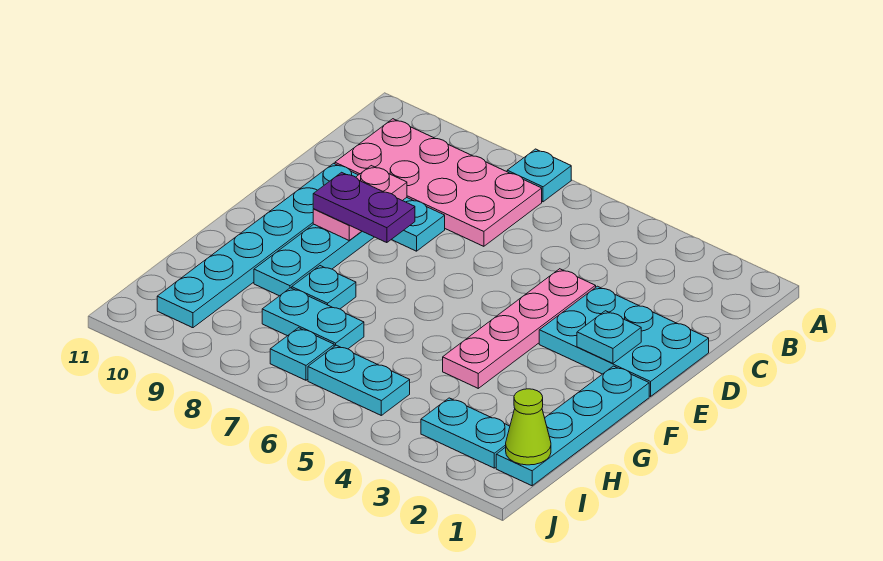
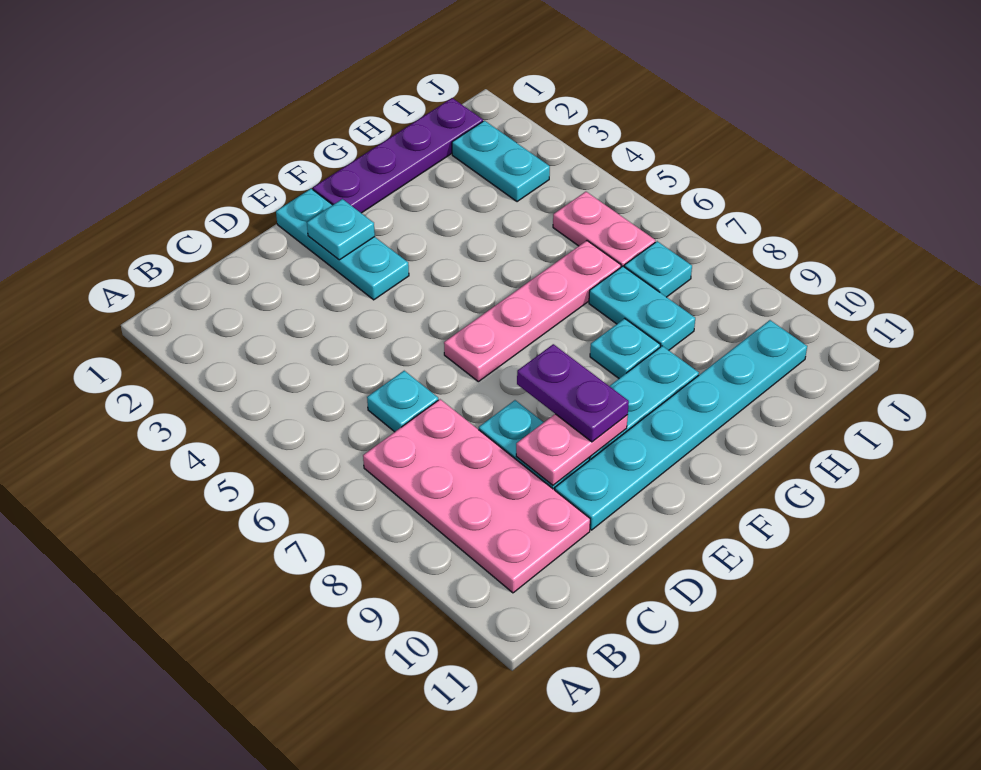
cyan plate A7 level 1 -> cyan plate C6 level 1
cyan plate D1:E3 level 1 -> cyan plate E1:E3 level 1
pink plate D4:G4 level 1 -> pink plate E6:H6 level 1
cyan plate F1:I1 level 1 -> purple plate F1:I1 level 1
lime cone I1 level 2 -> none
cyan plate I5:I6 level 1 -> pink plate I5:I6 level 1

